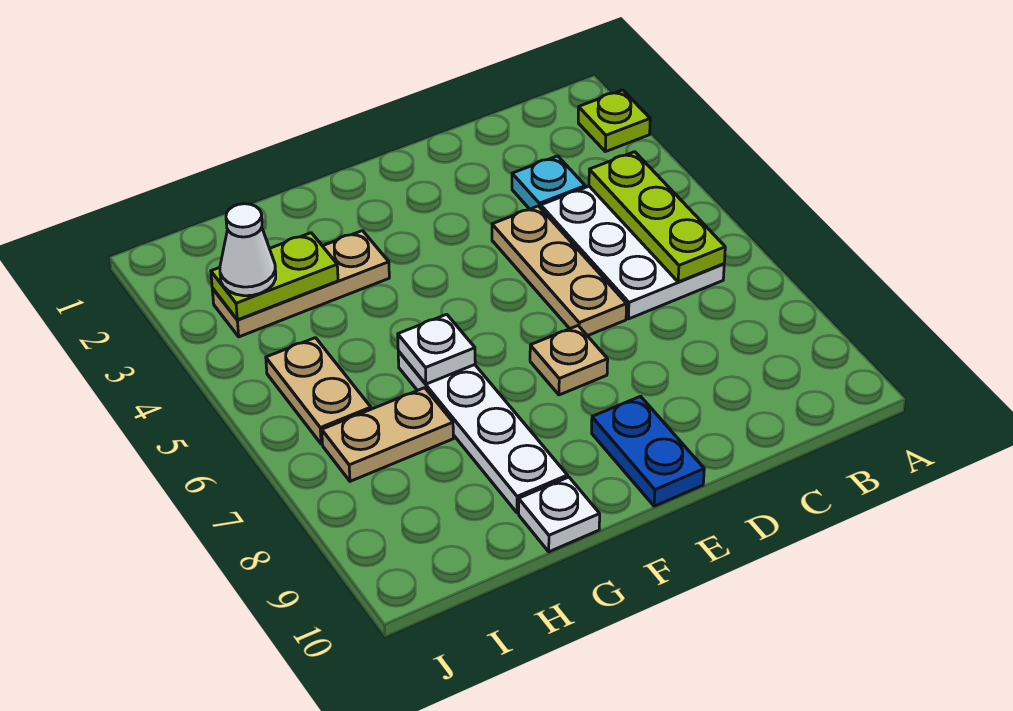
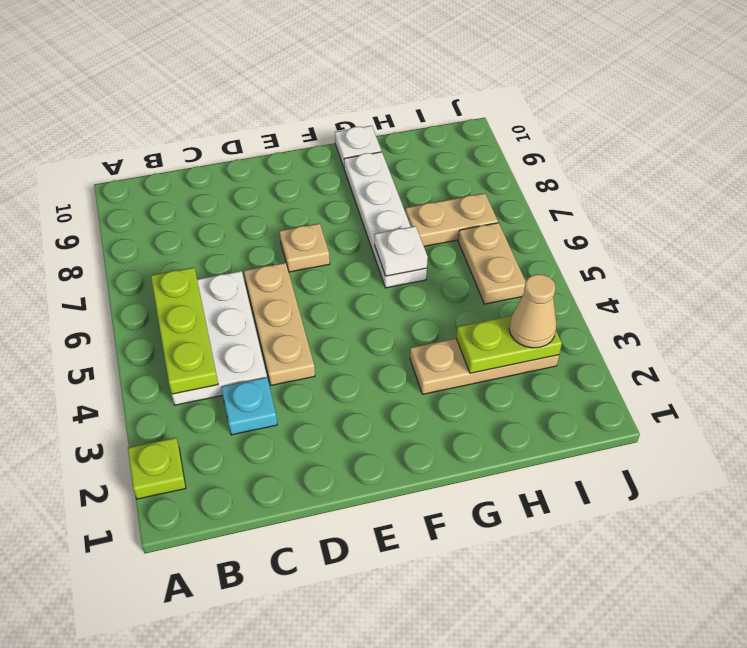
blue plate E9:E10 level 1 -> none
white cone I3 level 3 -> tan cone I3 level 3

